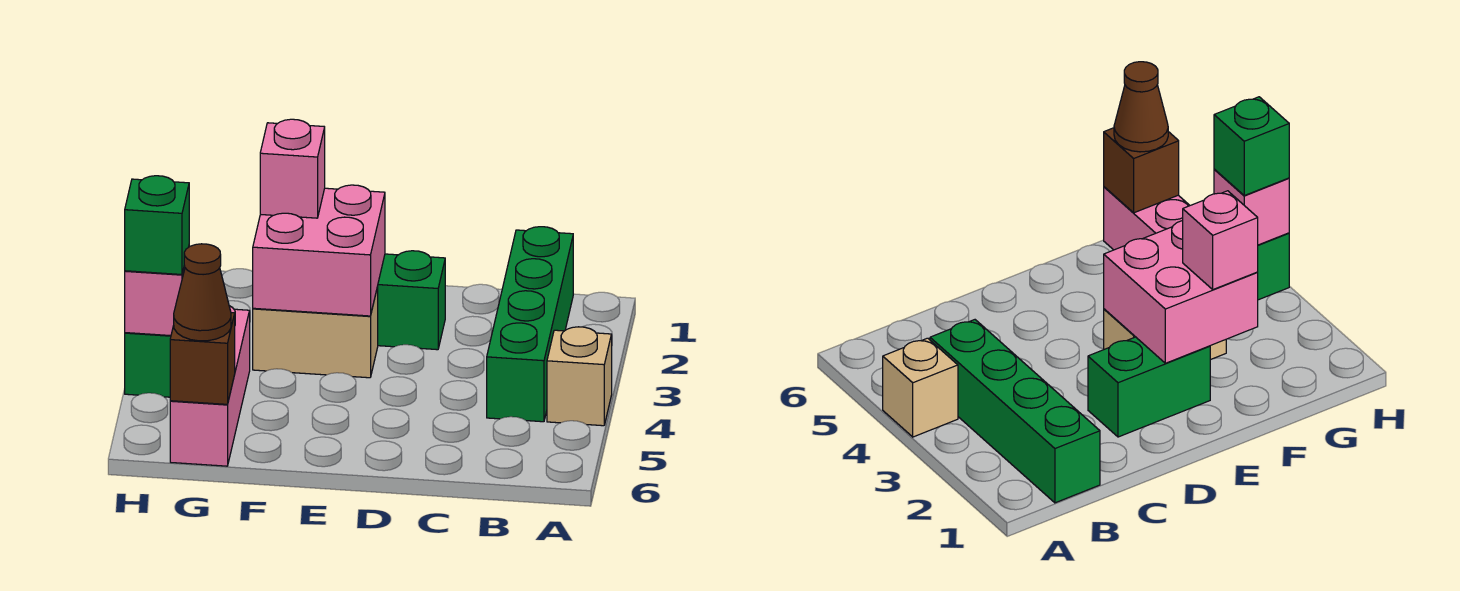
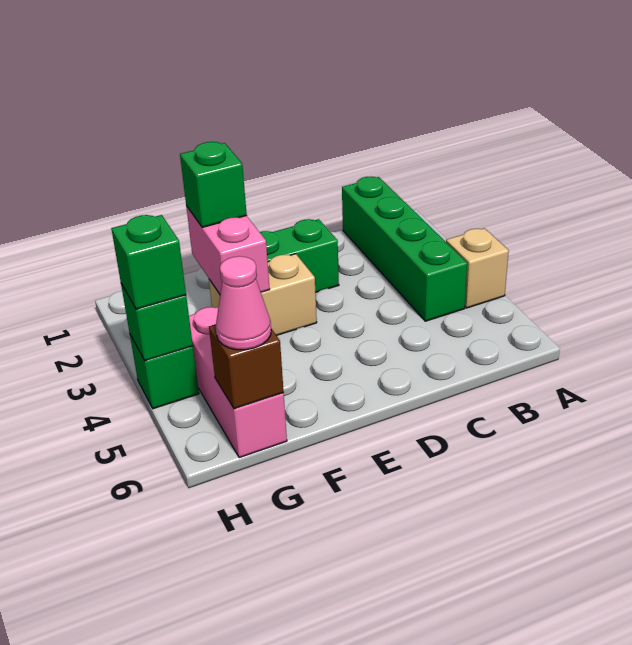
pink brick E2:F3 level 2 -> pink brick F2:F3 level 2
pink brick F2 level 3 -> green brick F2 level 3
brown cone G6 level 3 -> pink cone G6 level 3
pink brick H4 level 2 -> green brick H4 level 2

